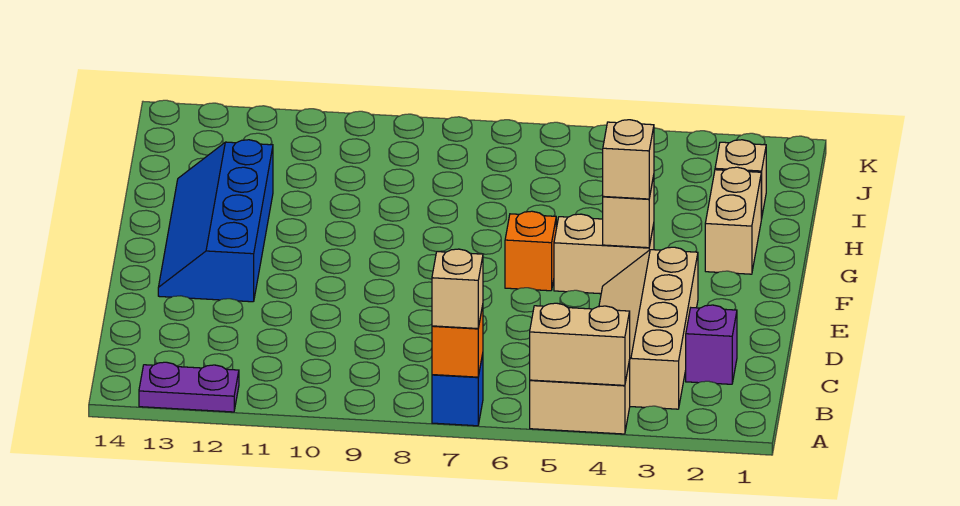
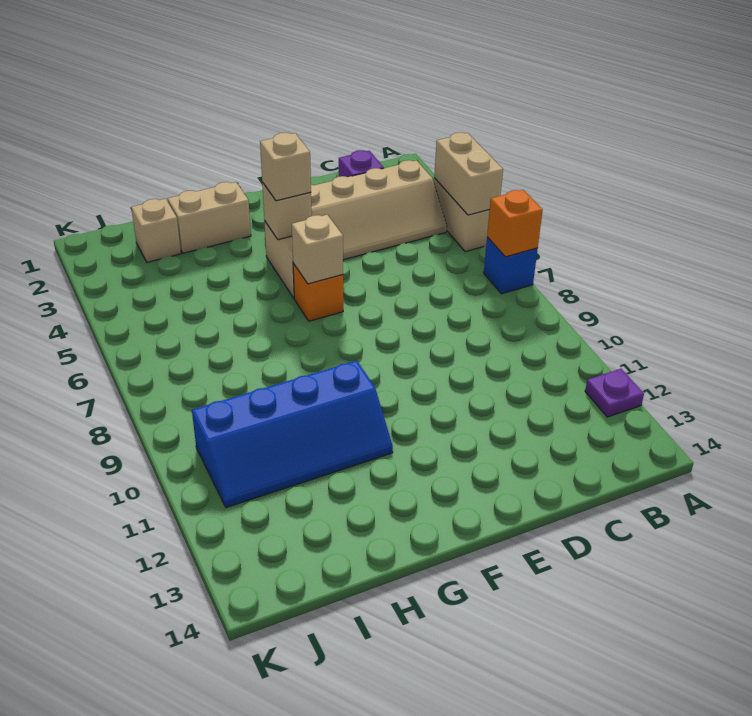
tan brick A7 level 3 -> tan brick F6 level 2
purple plate A12:A13 level 1 -> purple plate A12 level 1
blue slope E12:H13 level 1 top 12 -> blue slope G10:J11 level 1 top 10

